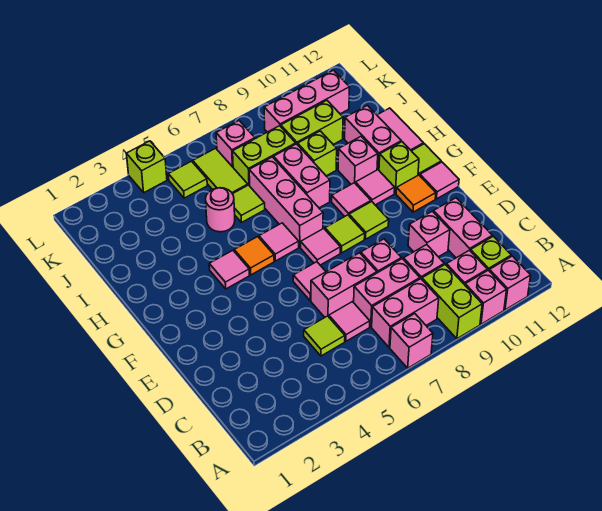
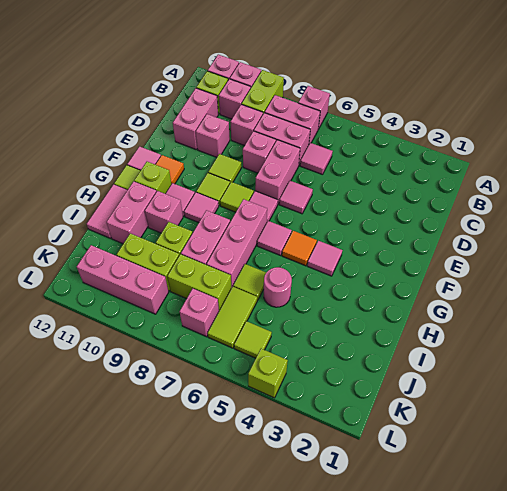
lime tile C5 level 1 -> lime tile E9 level 1
pink brick D6:D7 level 1 -> pink brick D7:E7 level 1

